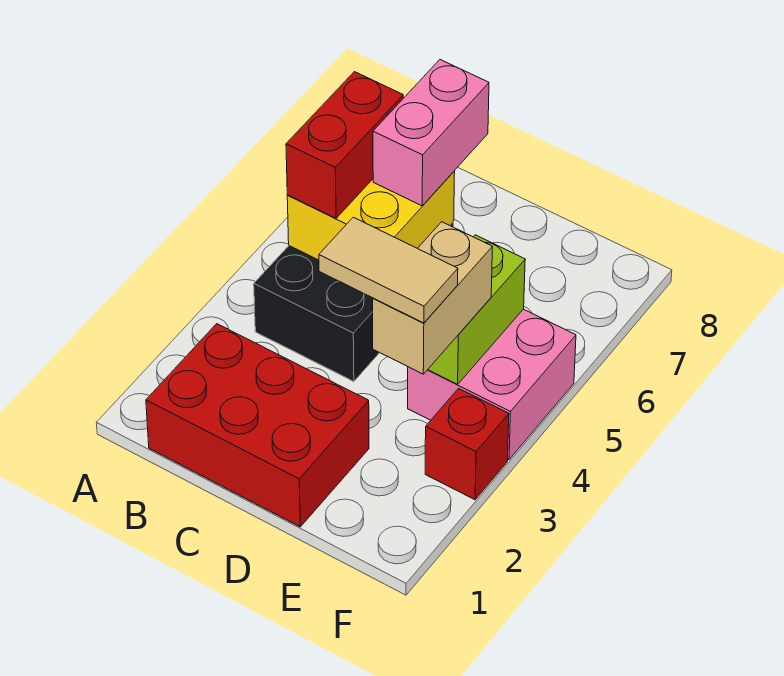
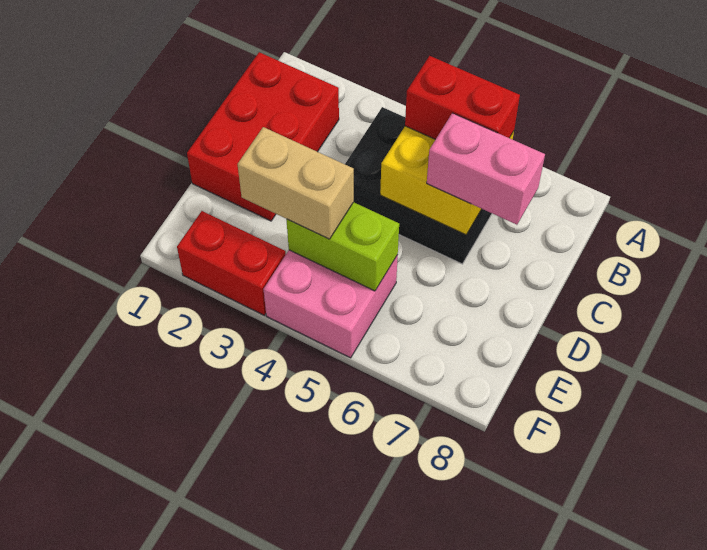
tan tile D3:E3 level 4 -> none
red brick F3 level 1 -> red brick F2:F3 level 1

